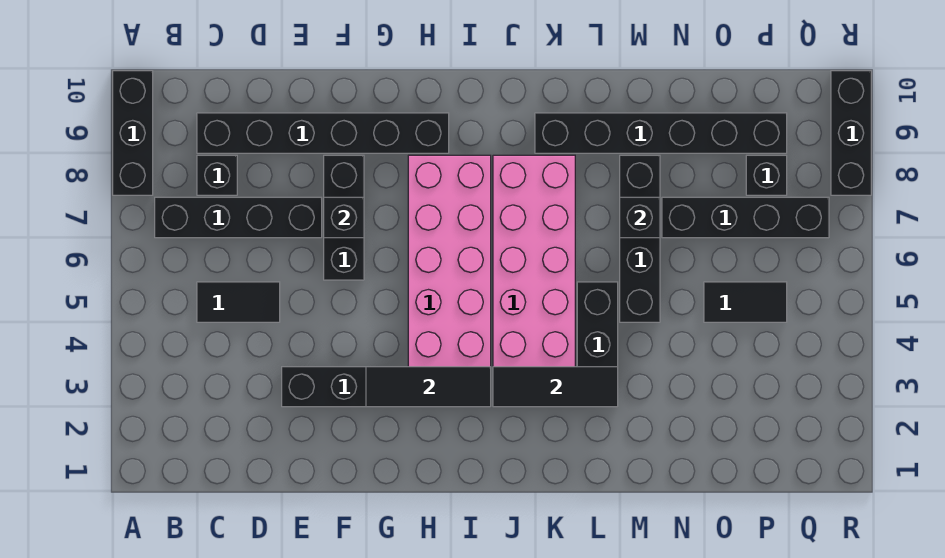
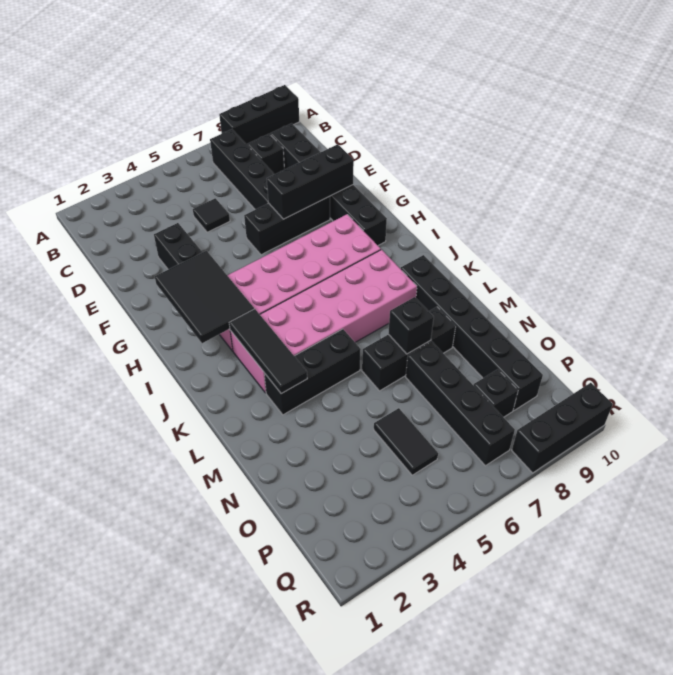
black tile C5:D5 level 1 -> black tile D5 level 1
black brick F7 level 2 -> black brick F7:F9 level 2
black tile G3:I3 level 2 -> black tile G2:I3 level 2
black brick M5:M8 level 1 -> black brick M6:M8 level 1

